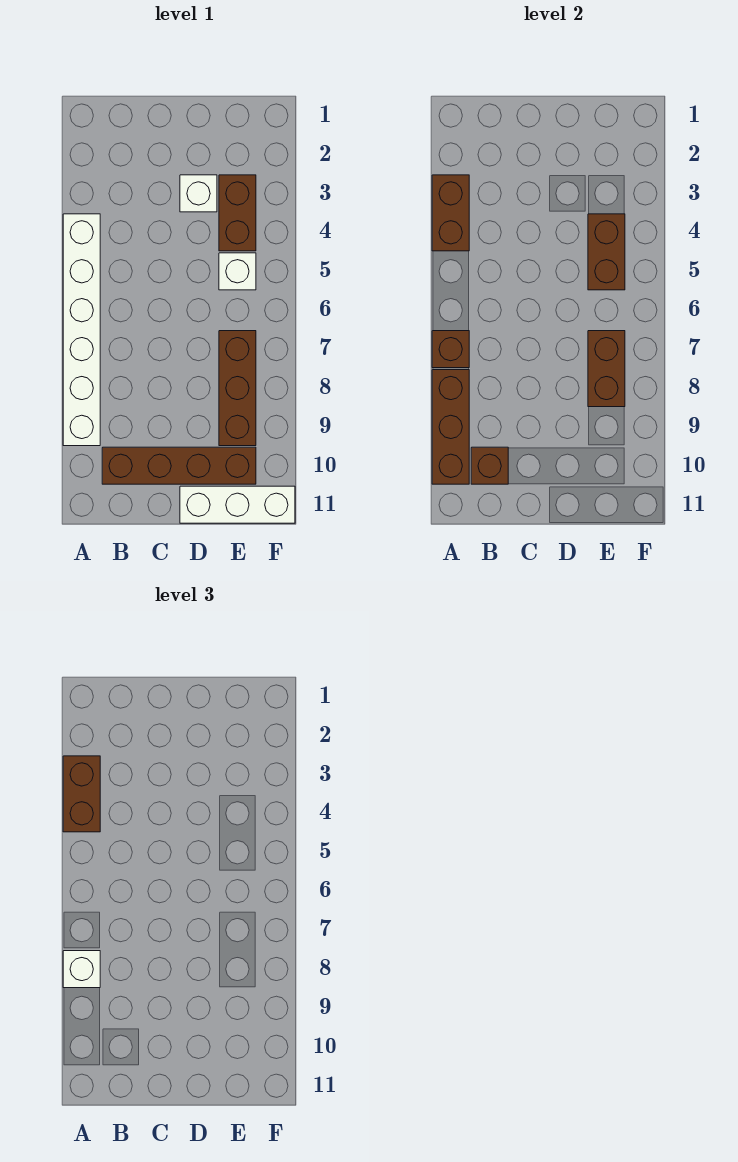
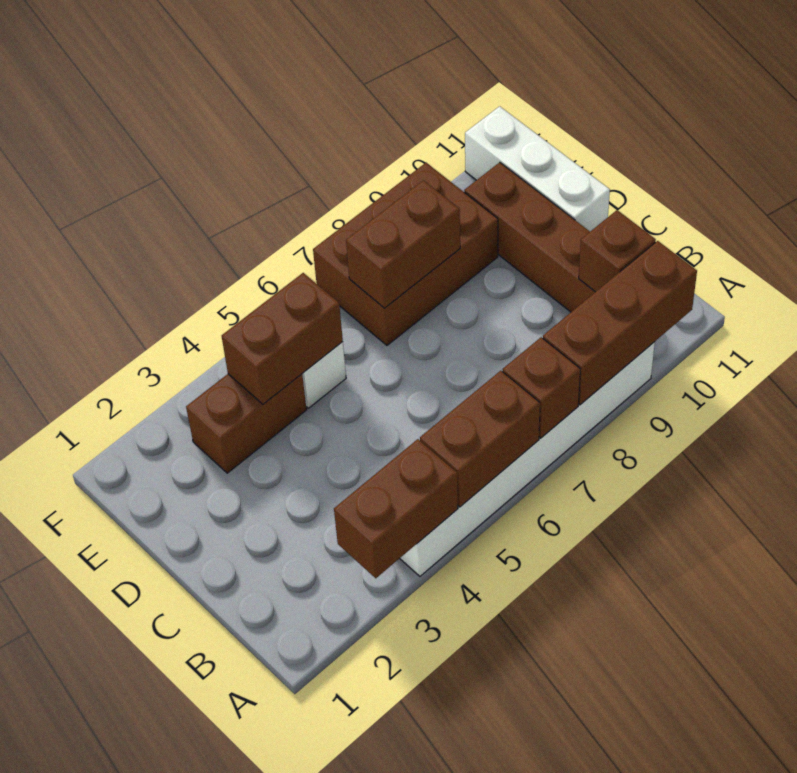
brown brick A3:A4 level 3 -> brown brick A5:A6 level 2
white brick A8 level 3 -> none
white brick D3 level 1 -> none
brown brick E7:E9 level 1 -> brown brick E7:F9 level 1

